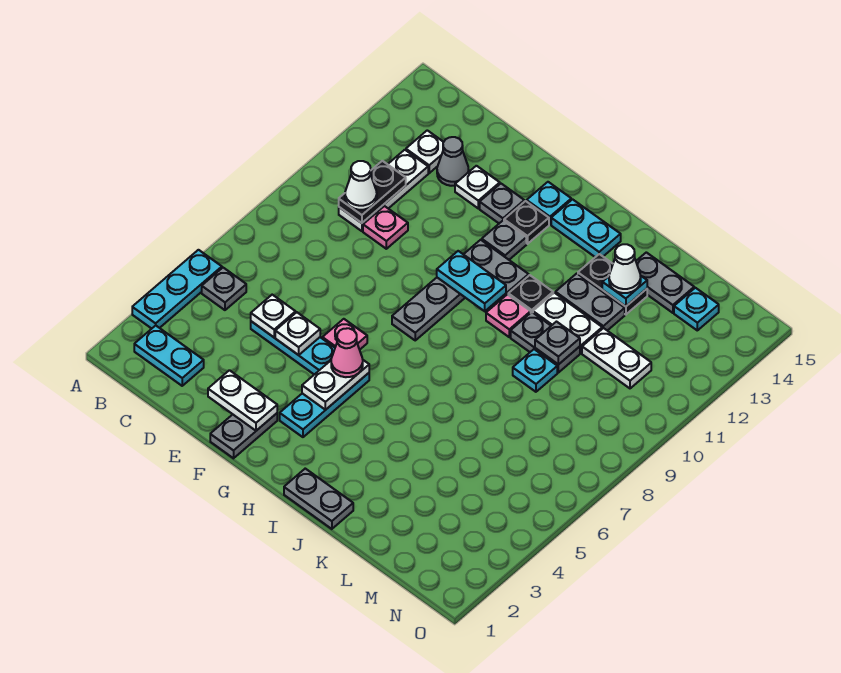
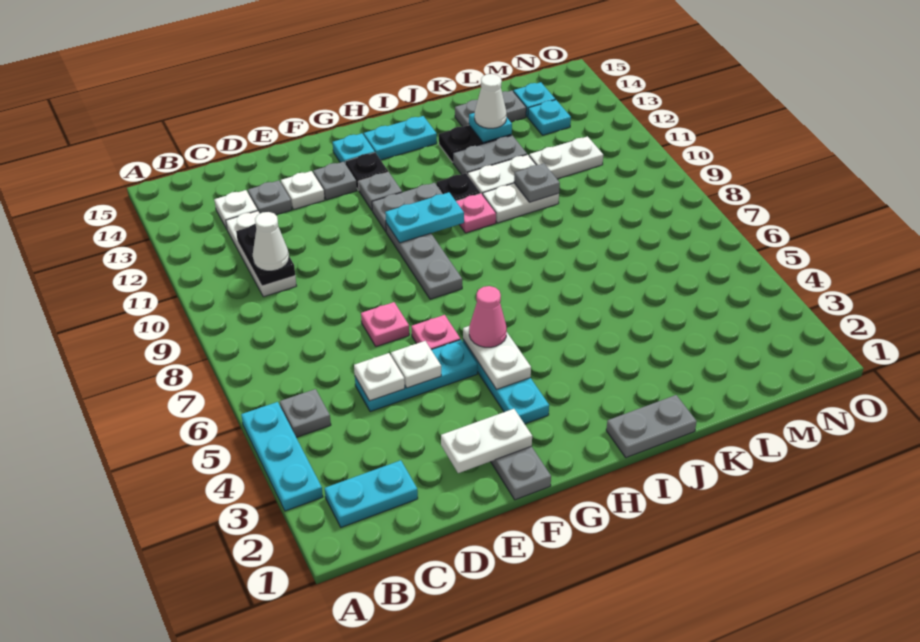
pink plate D10 level 1 -> pink plate E7 level 1
grey cone D13 level 1 -> grey plate D13 level 1
grey plate J10:K10 level 1 -> white plate J10:K10 level 1
cyan plate K9 level 1 -> cyan plate M13 level 1

